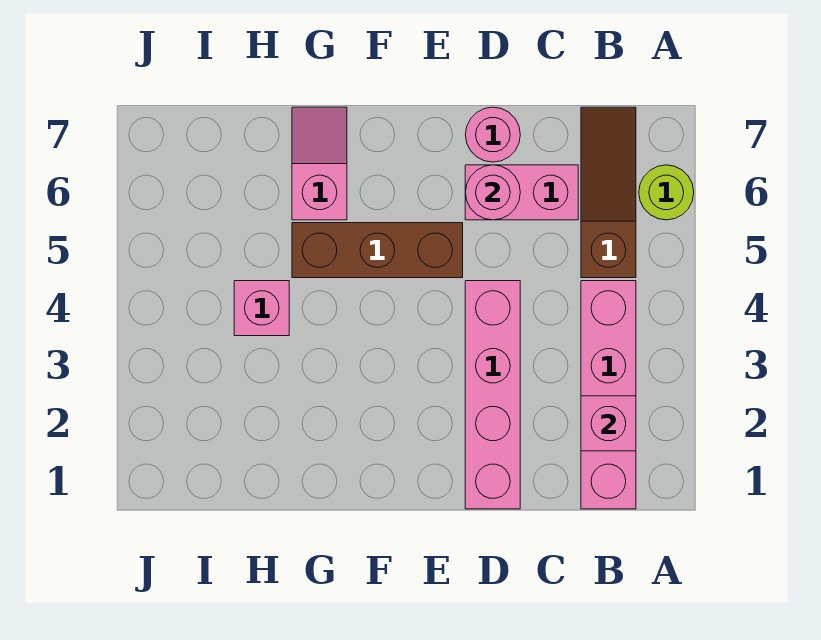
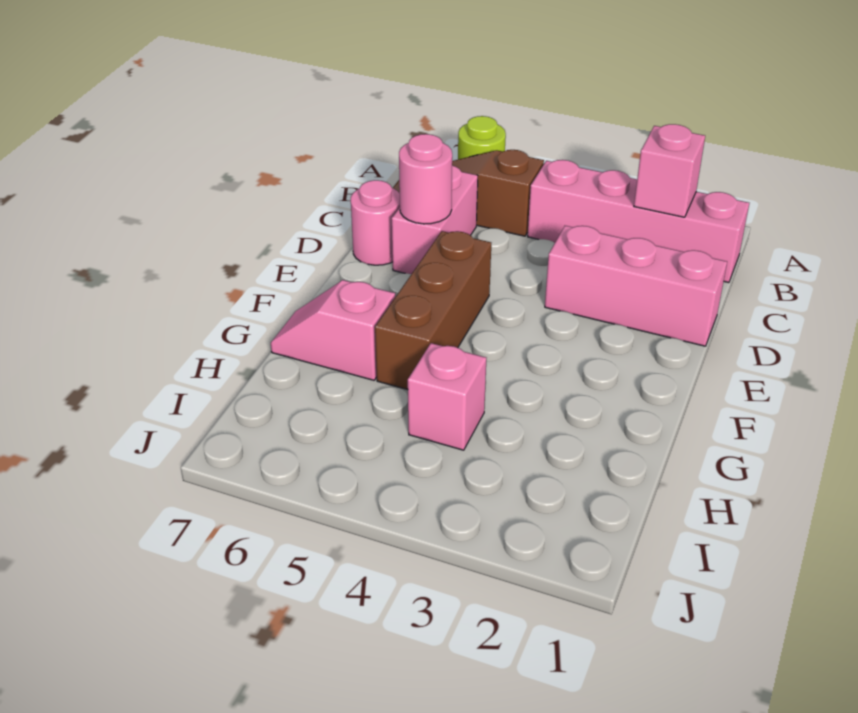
pink brick D1:D4 level 1 -> pink brick D1:D3 level 1

